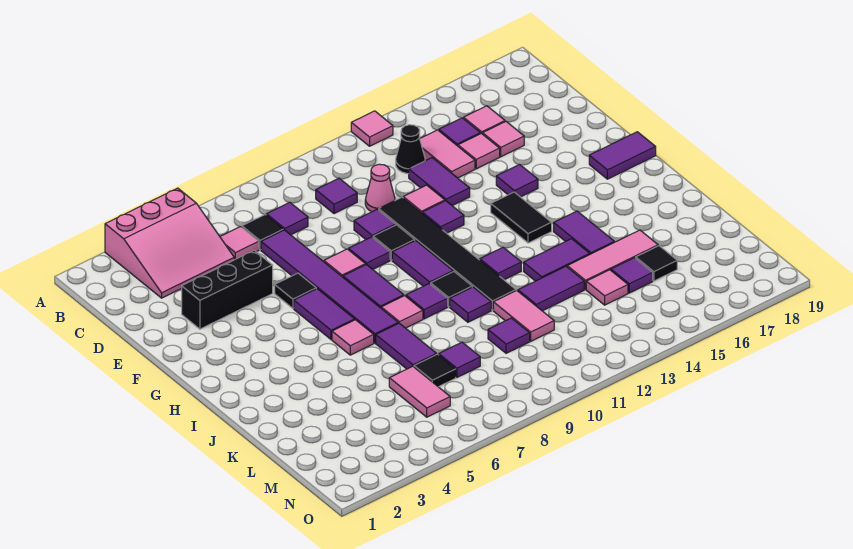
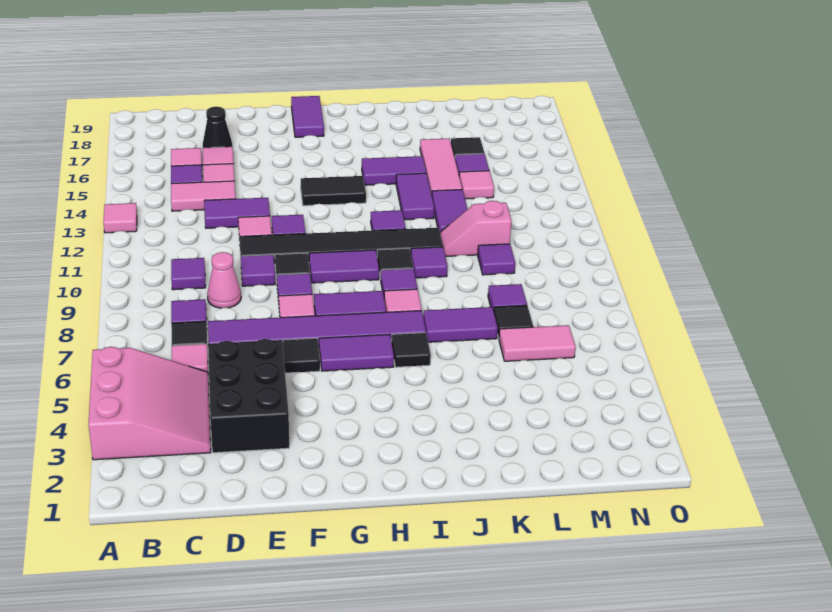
black cone C13 level 1 -> black cone D17 level 1
pink cone D11 level 1 -> pink cone D9 level 1
black brick E3:E5 level 1 -> black brick D3:E5 level 1
purple tile F15 level 1 -> none
pink tile I6 level 1 -> black tile I6 level 1
pink tile K11:L11 level 1 -> pink slope K11:L11 level 1 top L

